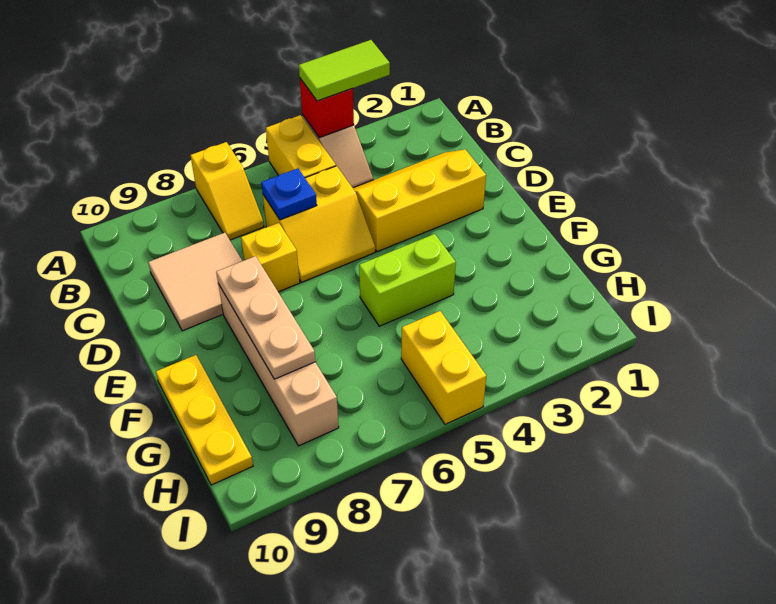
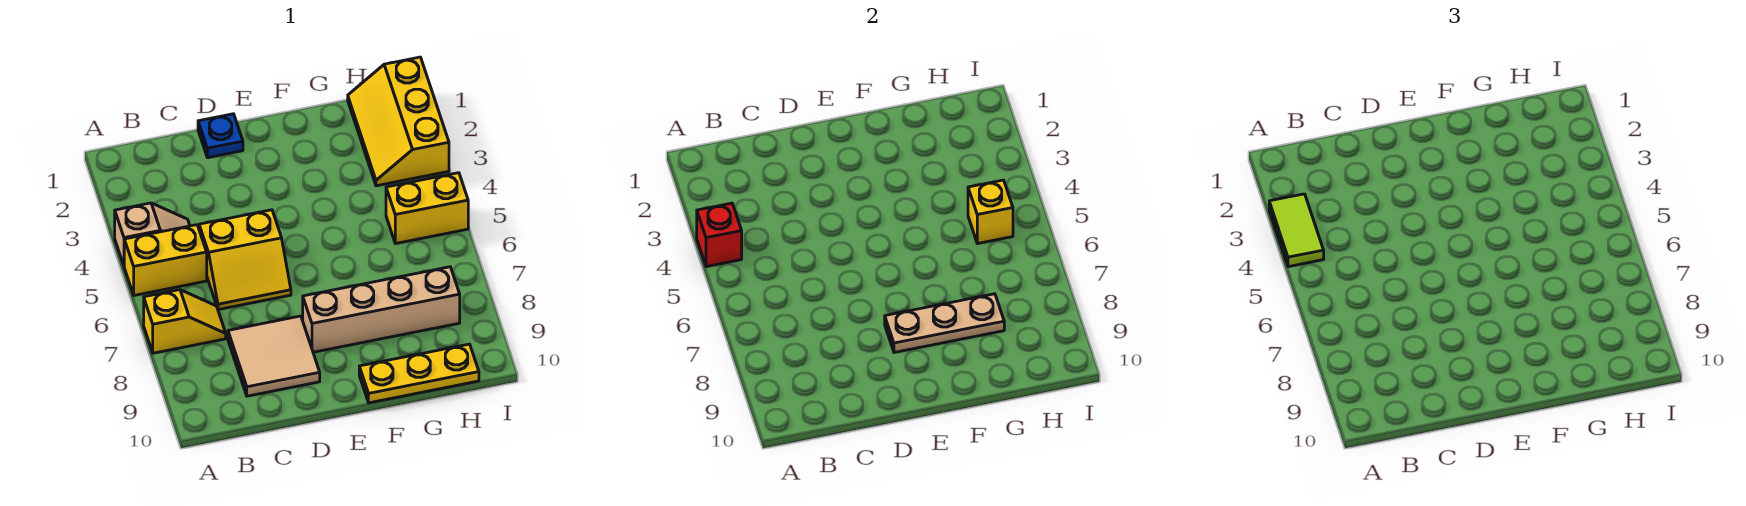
yellow slope C2:D4 level 1 top D -> yellow slope H1:I3 level 1 top I
yellow slope C5:D6 level 1 top C -> yellow slope C5:D6 level 1 top 5
blue plate C6 level 2 -> blue plate D1 level 1
yellow brick D7 level 1 -> yellow brick H5 level 2
lime brick F4:F5 level 1 -> none

